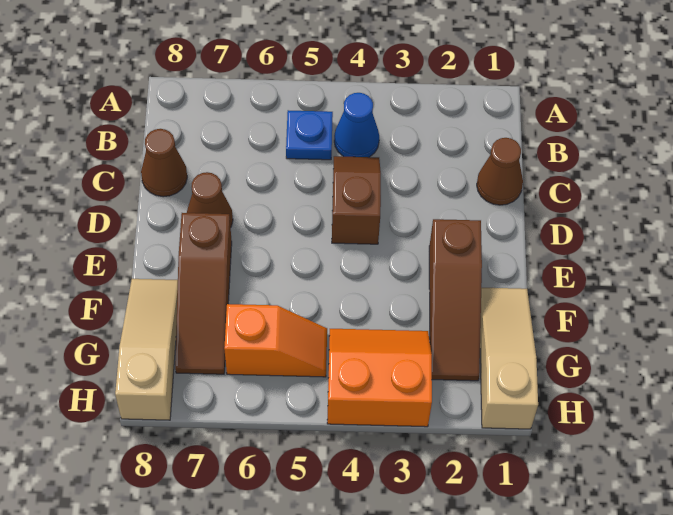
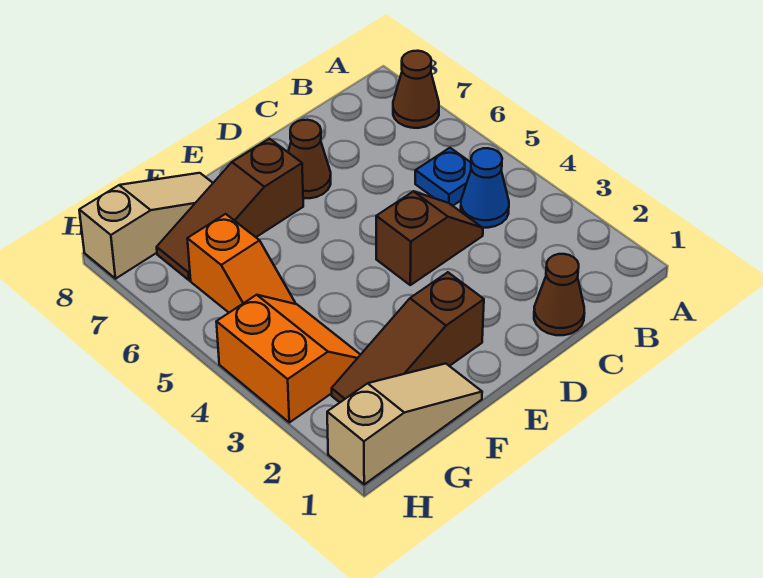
brown cone C8 level 1 -> brown cone A7 level 1

